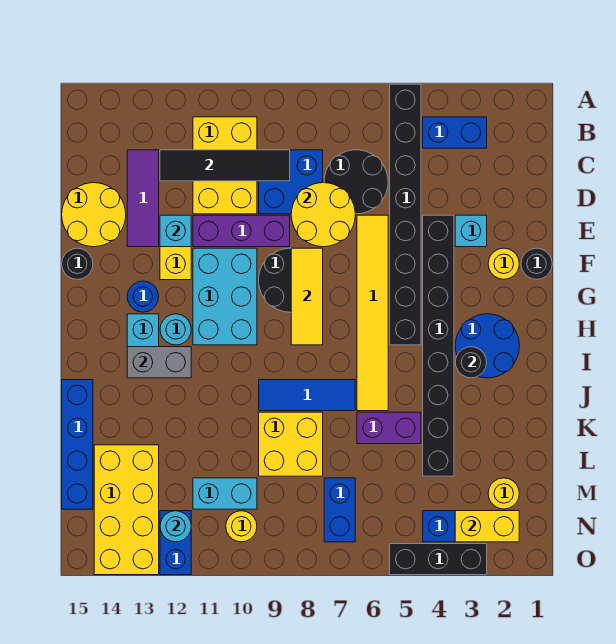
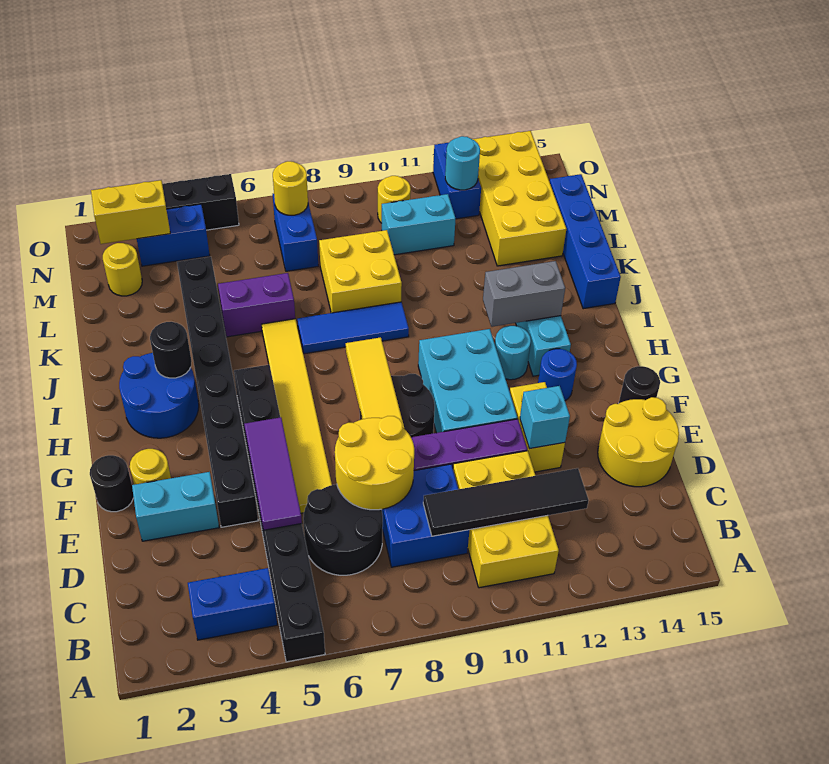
purple tile C13:E13 level 1 -> purple tile D5:F5 level 2
cyan brick E3 level 1 -> cyan brick E2:E3 level 1
none -> yellow round brick N7 level 2

